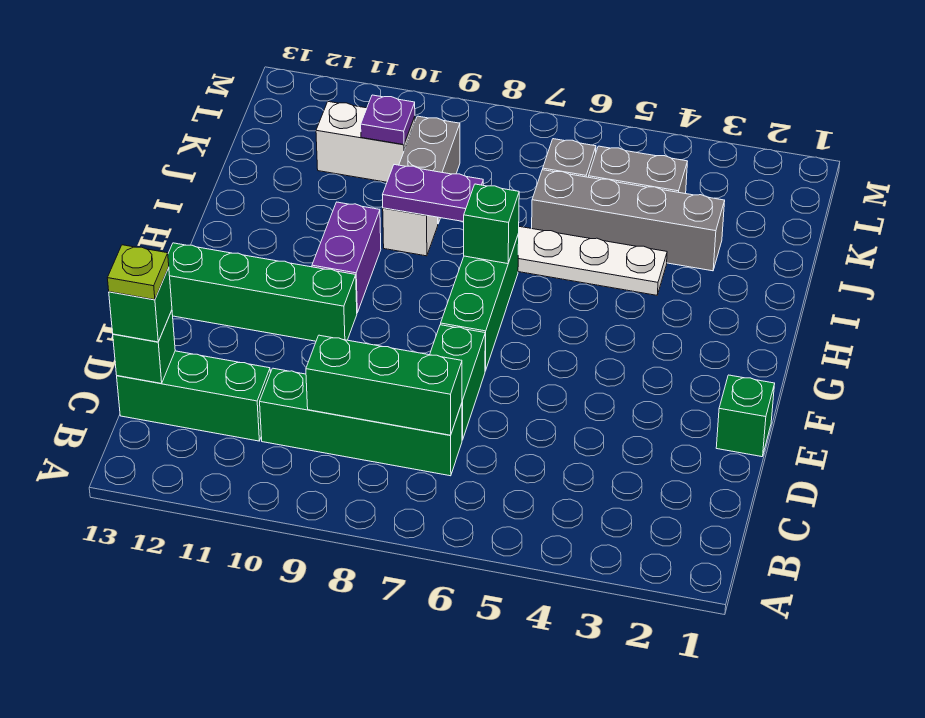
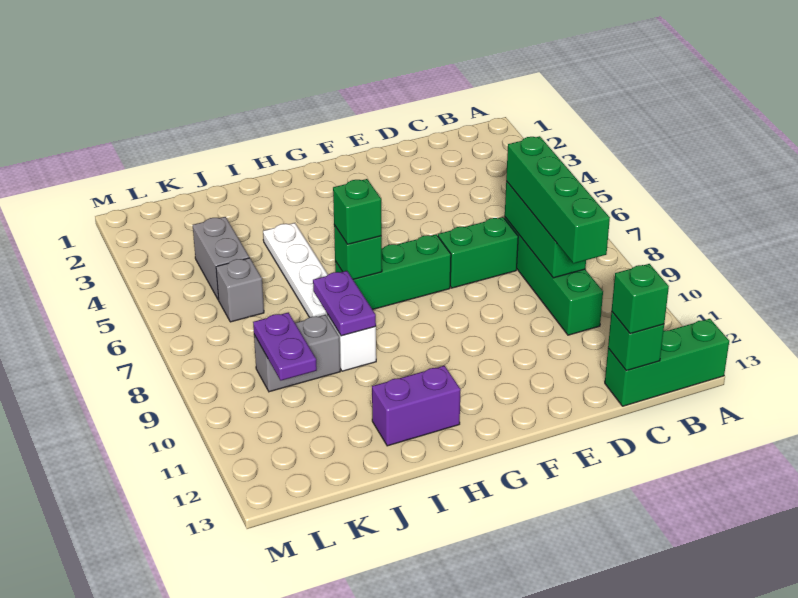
green brick C11:C13 level 1 -> green brick A13:C13 level 1
lime plate C13 level 4 -> none
green brick E1 level 1 -> green brick H7 level 3
green brick F10:F13 level 1 -> green brick C7:C10 level 3
purple brick G10:H10 level 1 -> purple brick H12:I12 level 1
grey brick J3:J6 level 1 -> none
white brick K10:K11 level 1 -> none
purple plate K10 level 2 -> purple plate K9:K10 level 2

